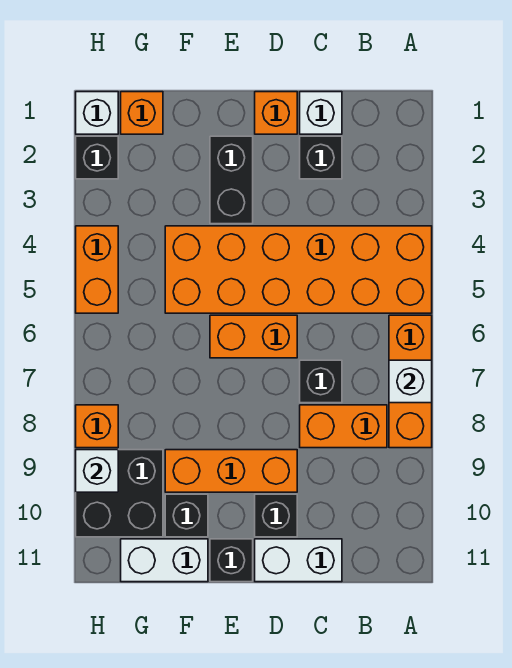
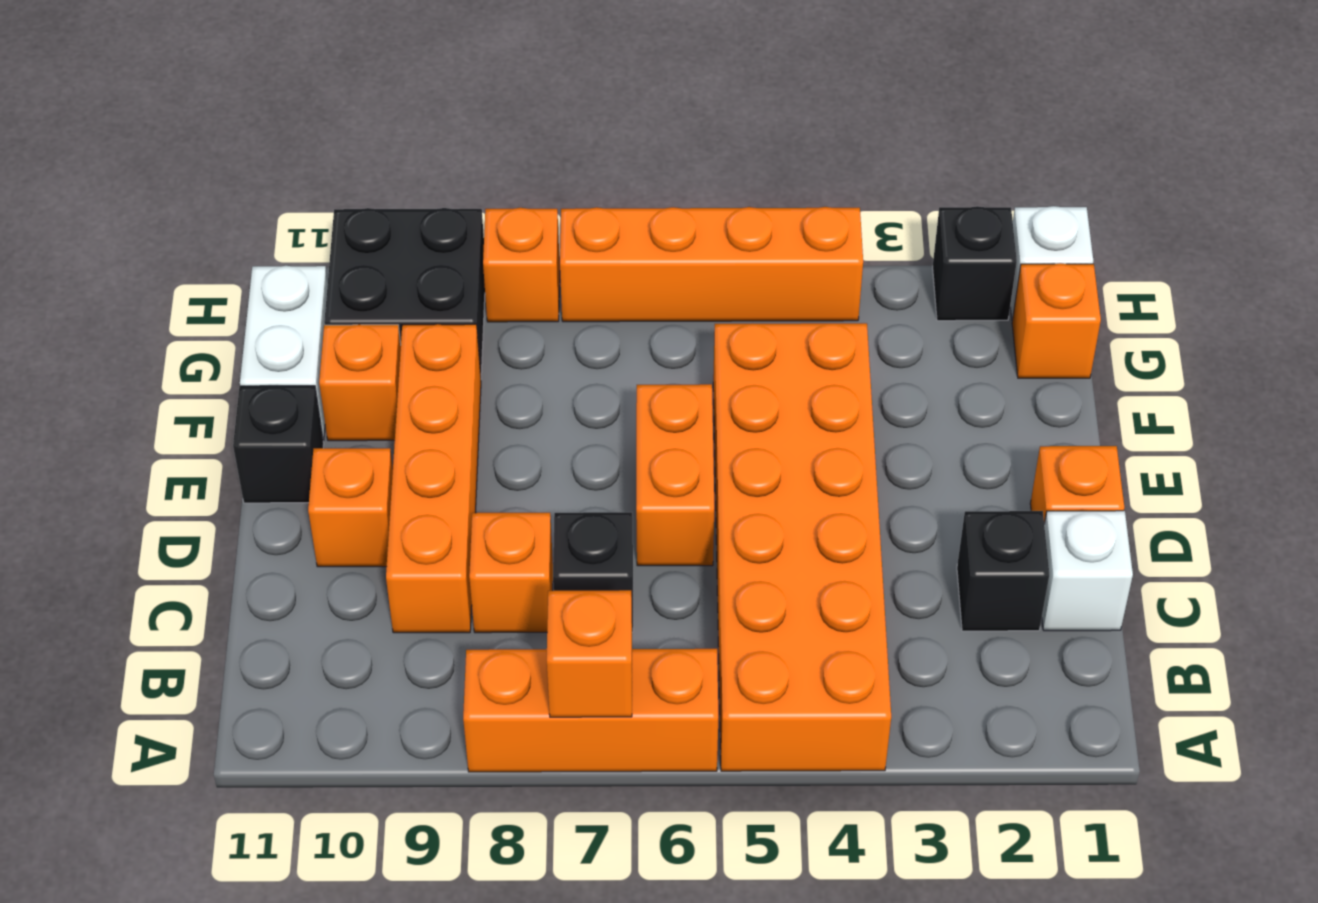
white brick A7 level 2 -> orange brick A7 level 2
orange brick B8:C8 level 1 -> orange brick C8 level 1
white brick C11:D11 level 1 -> none
orange brick D9:F9 level 1 -> orange brick C9:F9 level 1
black brick D10 level 1 -> orange brick D10 level 1
black brick E2:E3 level 1 -> none
black brick F10 level 1 -> orange brick F10 level 1
orange brick H4:H5 level 1 -> orange brick H4:H7 level 1
white brick H9 level 2 -> none

